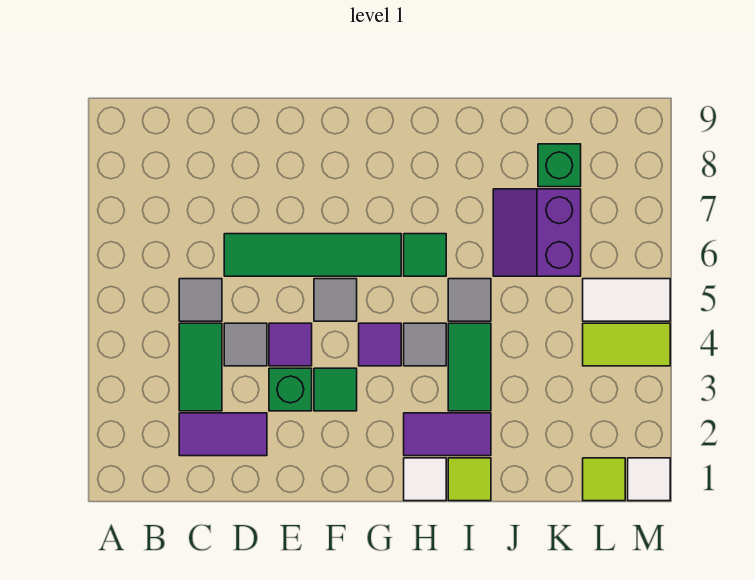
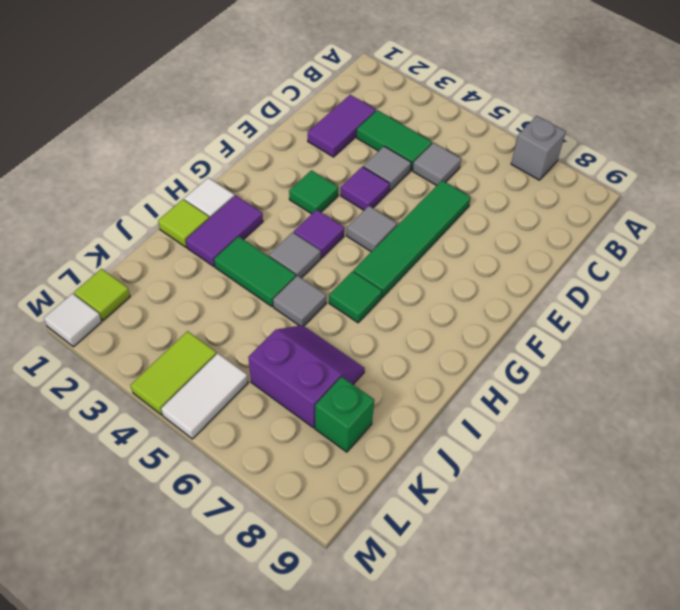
none -> grey brick A7 level 1
green brick E3 level 1 -> none

